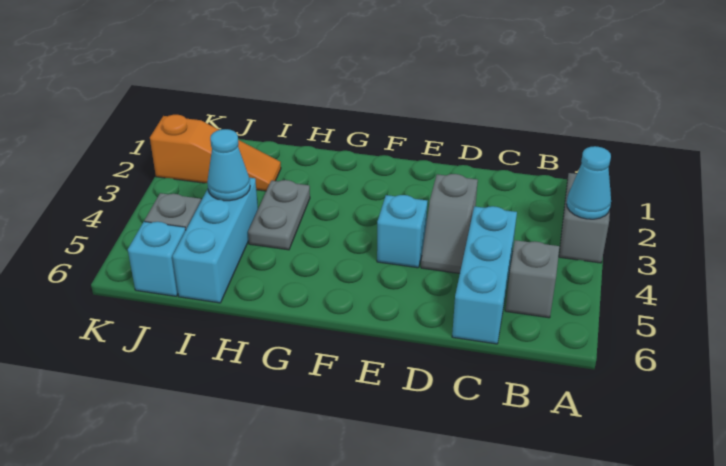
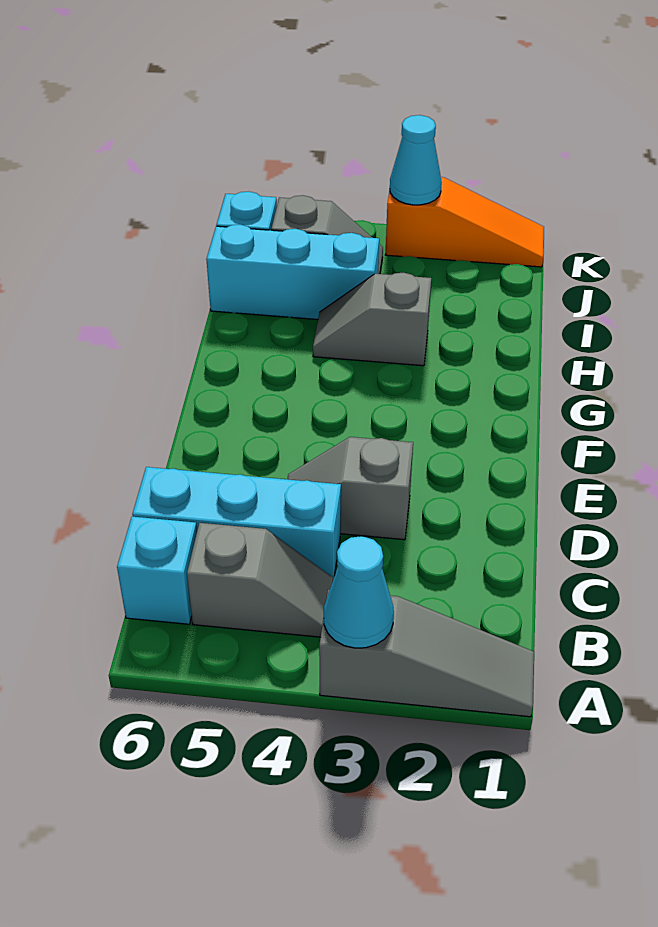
cyan brick E4 level 1 -> cyan brick B6 level 1
grey plate H3:H4 level 1 -> grey slope H3:H4 level 1 top 3
orange slope I2:K2 level 1 top K -> orange slope K1:K3 level 1 top 3
cyan cone I4 level 2 -> cyan cone K3 level 2

